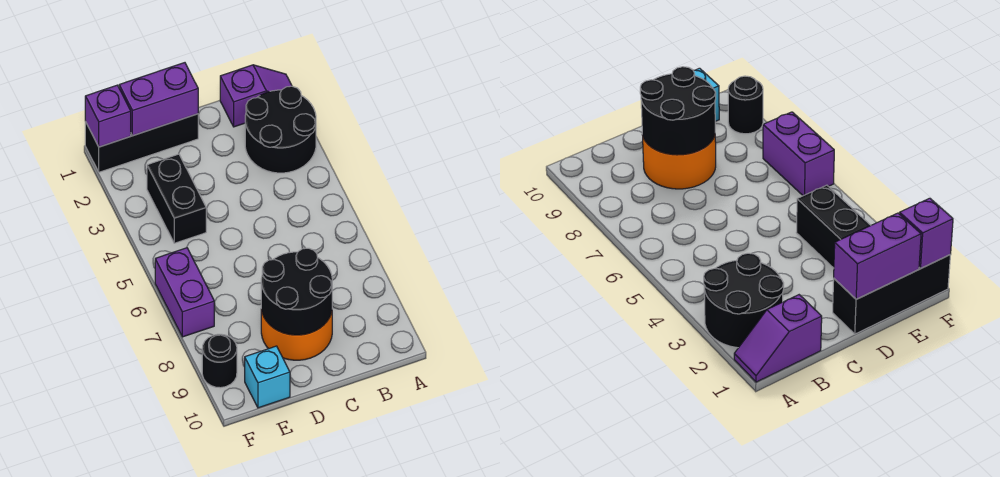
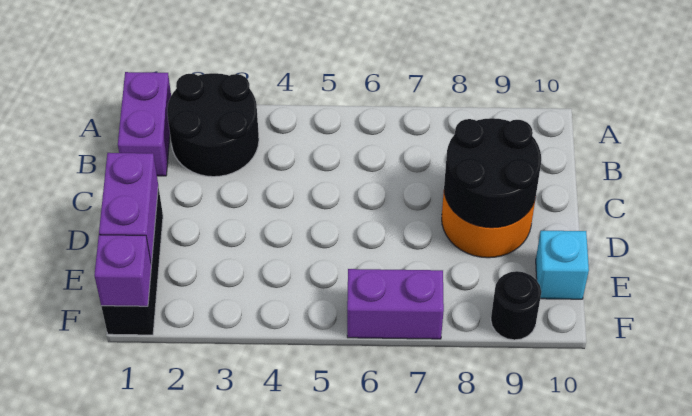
purple slope A1:B1 level 1 top B -> purple brick A1:B1 level 1
black brick E3:E4 level 1 -> none

